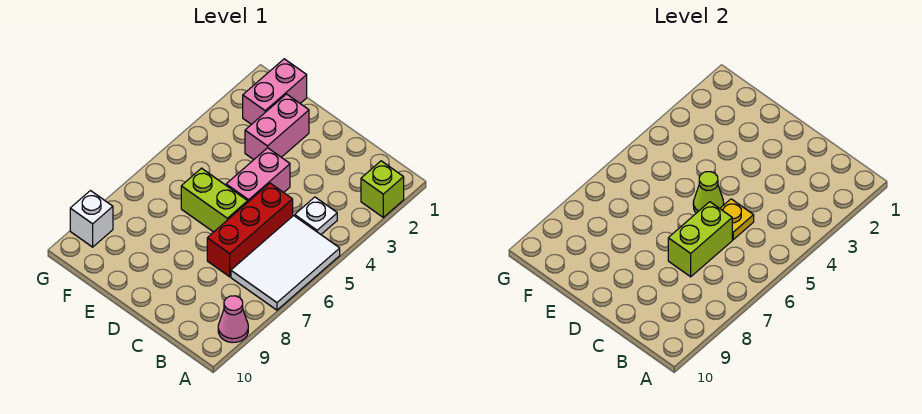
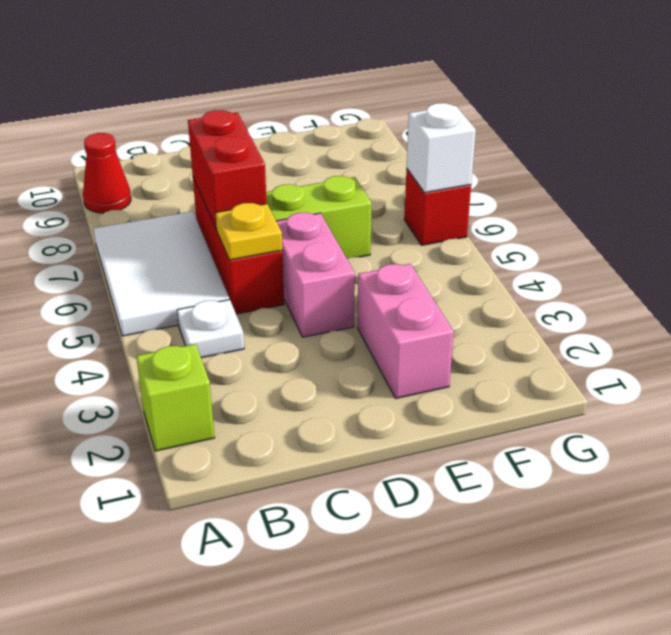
pink cone A9 level 1 -> red cone A9 level 1
lime brick C6:C7 level 2 -> red brick C6:C7 level 2
lime cone D5 level 2 -> none
pink brick F1:F2 level 1 -> none
none -> red brick G6 level 1
white brick G9 level 1 -> white brick G6 level 2

